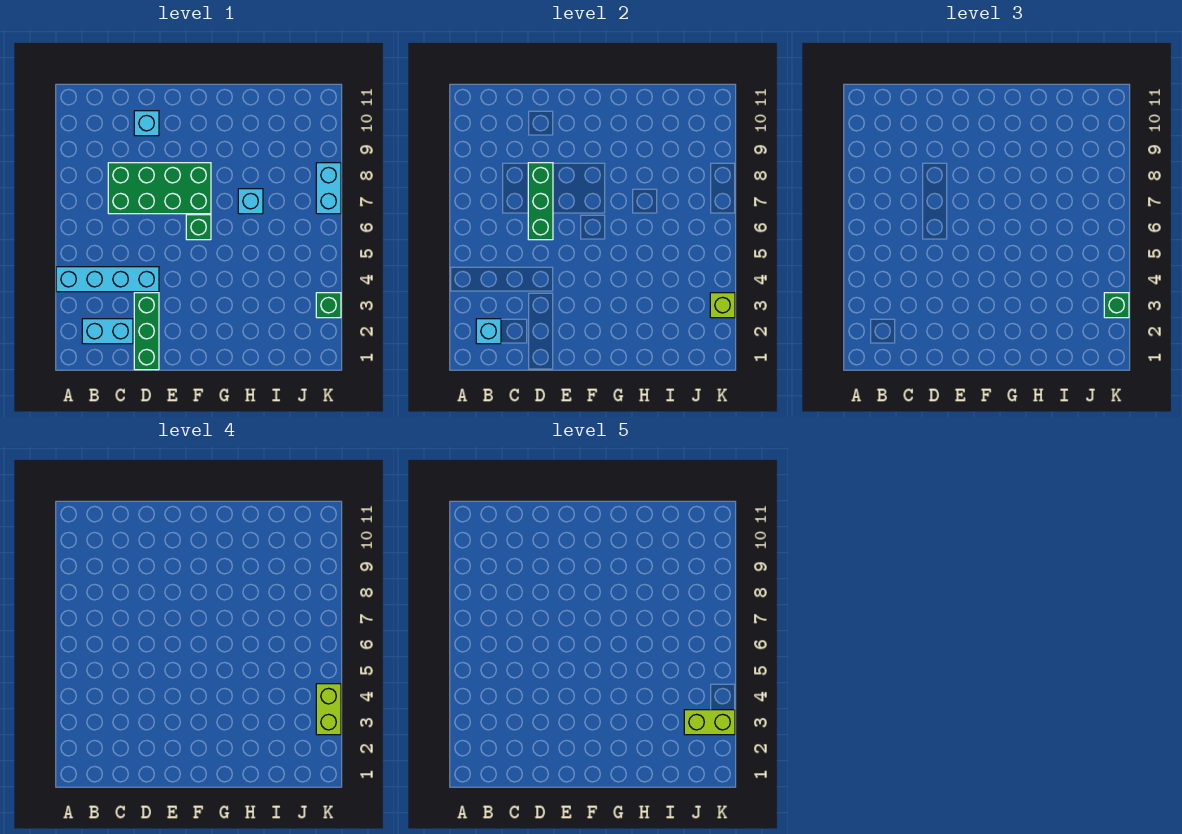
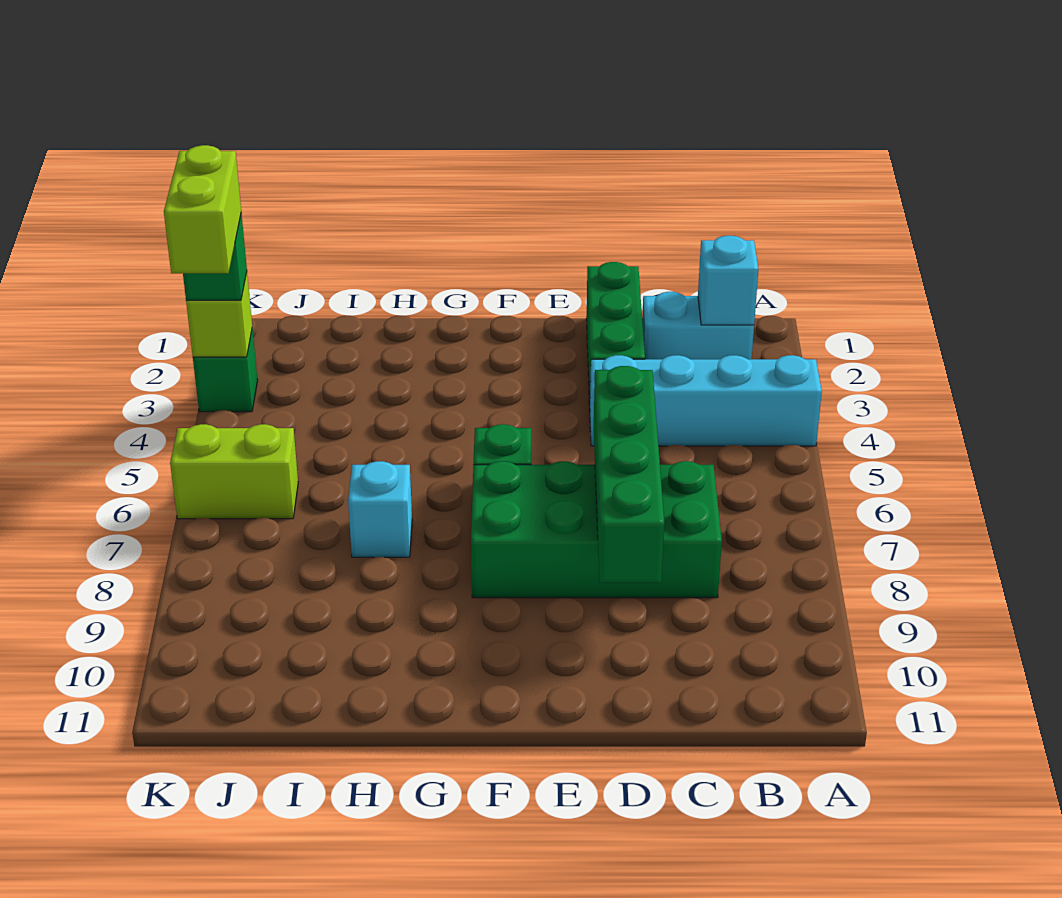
green brick D6:D8 level 2 -> green brick D6:D9 level 2
cyan brick D10 level 1 -> none
lime brick J3:K3 level 5 -> lime brick J6:K6 level 1
cyan brick K7:K8 level 1 -> none

